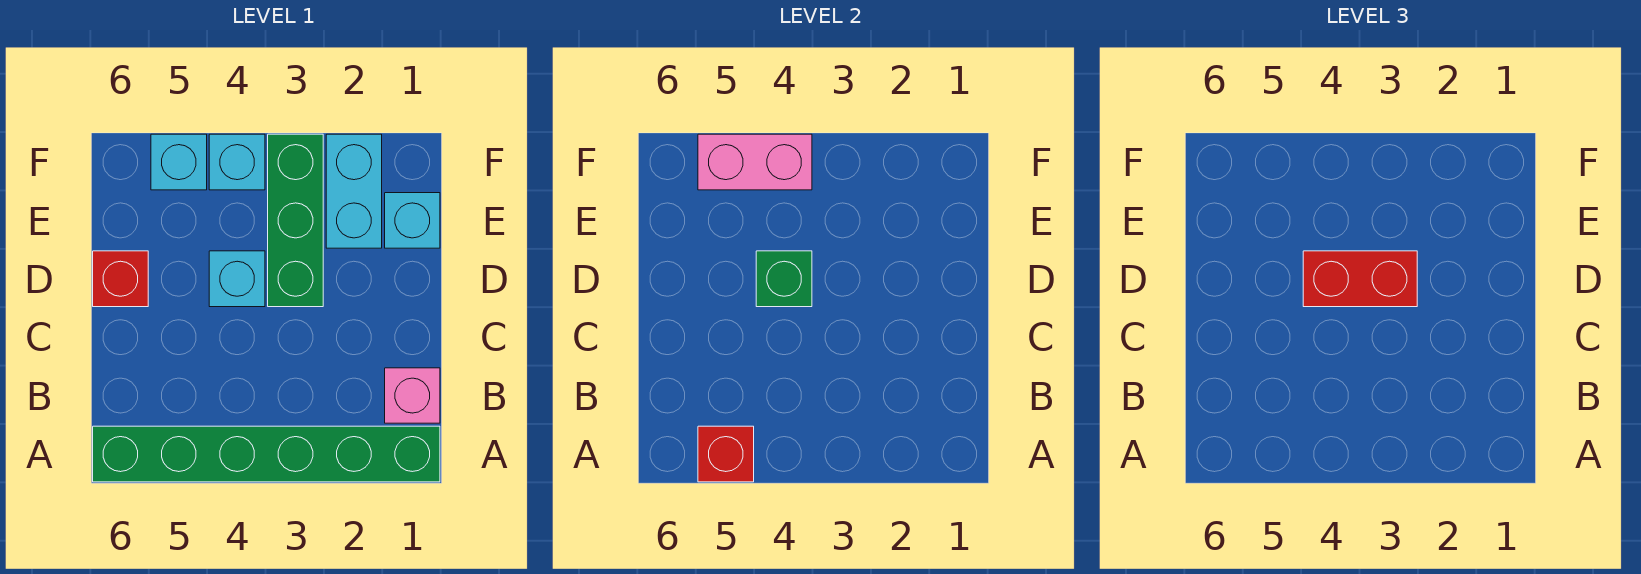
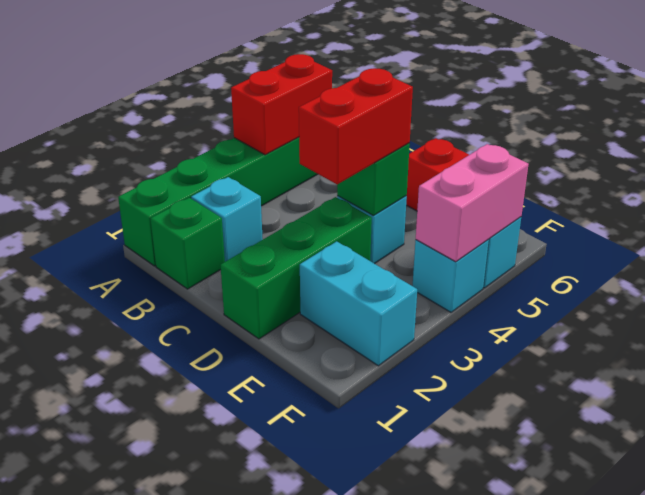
red brick A5 level 2 -> red brick A4:A5 level 2
pink brick B1 level 1 -> green brick B1 level 1
green brick D3:F3 level 1 -> green brick D1:D3 level 1
cyan brick E1 level 1 -> cyan brick B2 level 1

